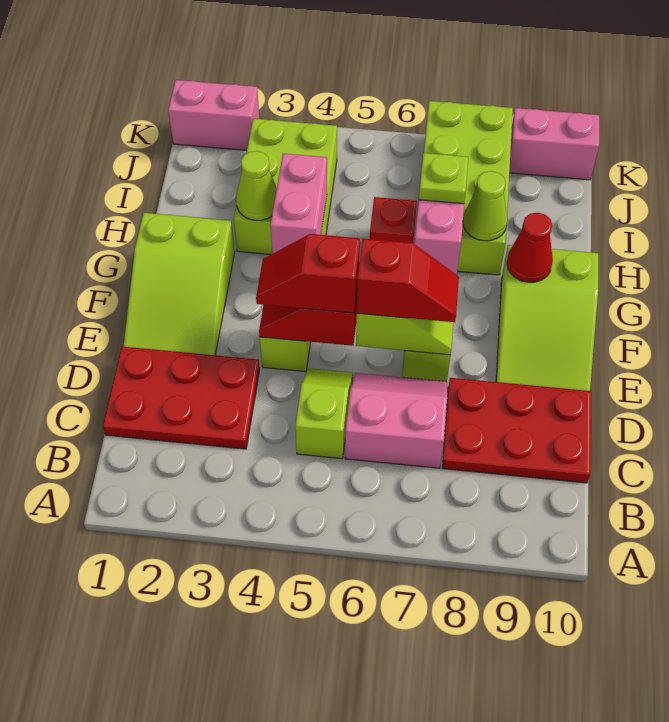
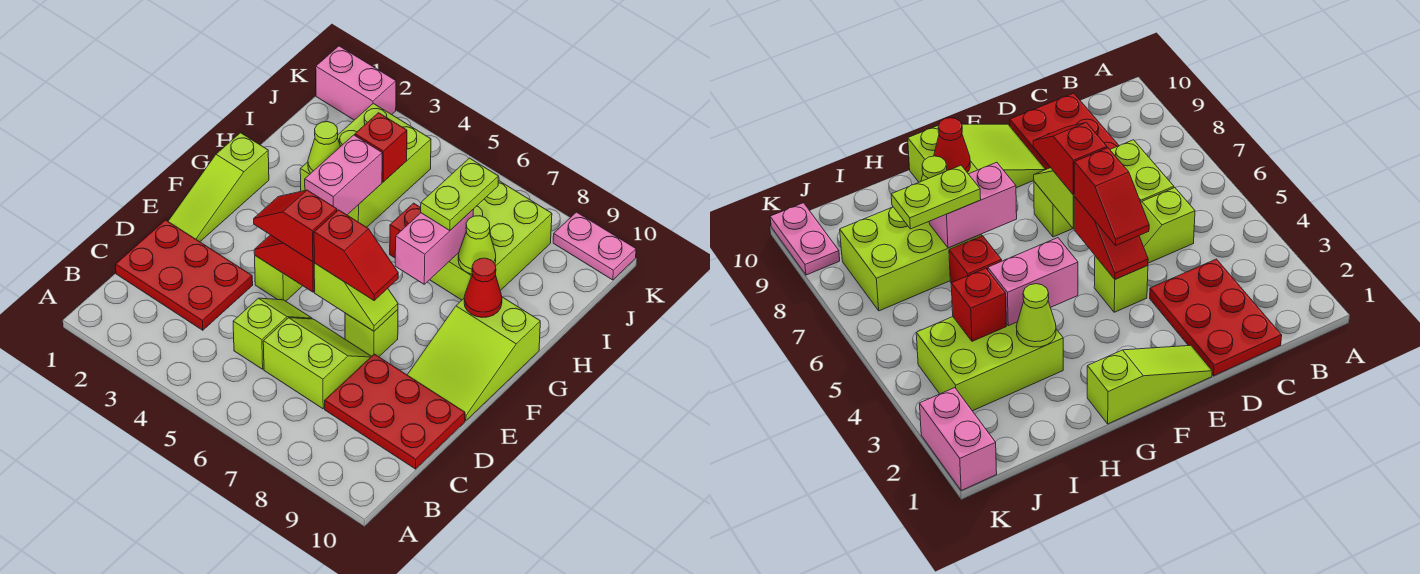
pink slope C6:D7 level 1 top C -> lime slope C6:D7 level 1 top C
lime slope E1:G2 level 1 top G -> lime slope E1:G1 level 1 top G
lime brick H7:K8 level 1 -> lime brick H7:J8 level 1
lime plate H7 level 3 -> lime plate H7:I7 level 3
none -> red brick I4 level 2
pink brick K9:K10 level 1 -> pink plate K9:K10 level 1

